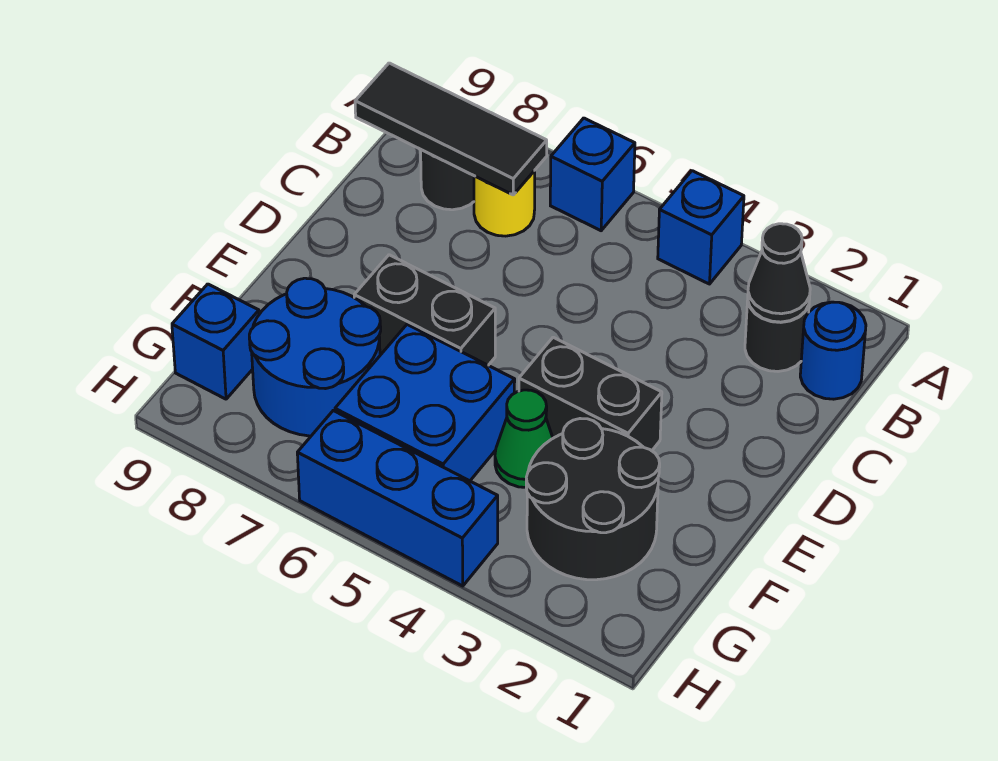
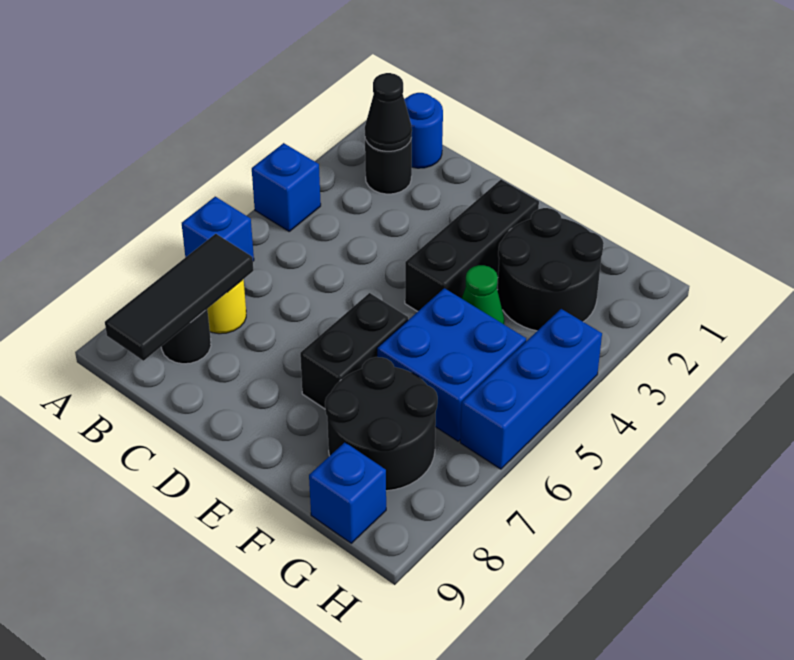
black brick E3:E4 level 1 -> black brick E2:E4 level 1
blue round brick F7:G8 level 1 -> black round brick F7:G8 level 1

